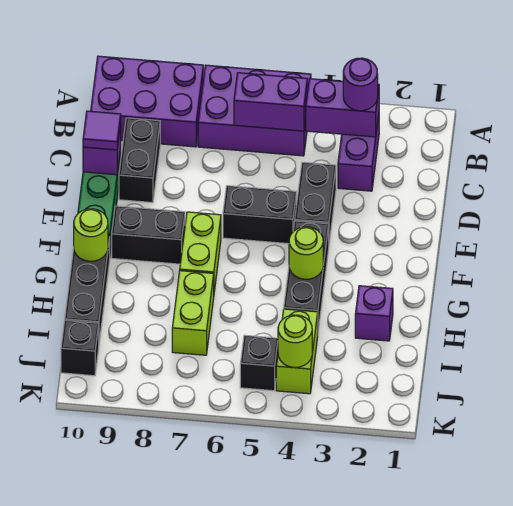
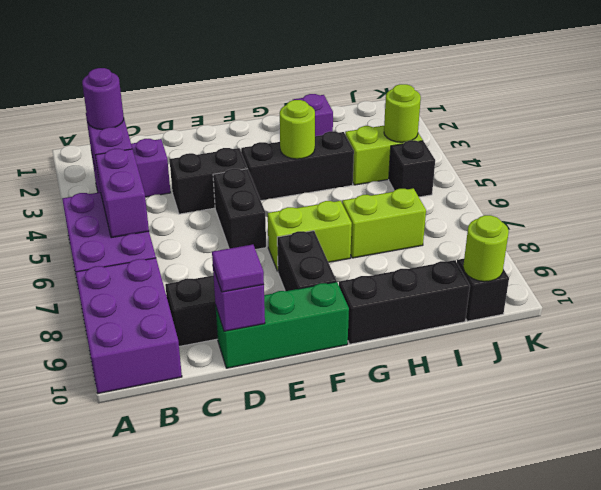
lime round brick G10 level 2 -> lime round brick J10 level 2

